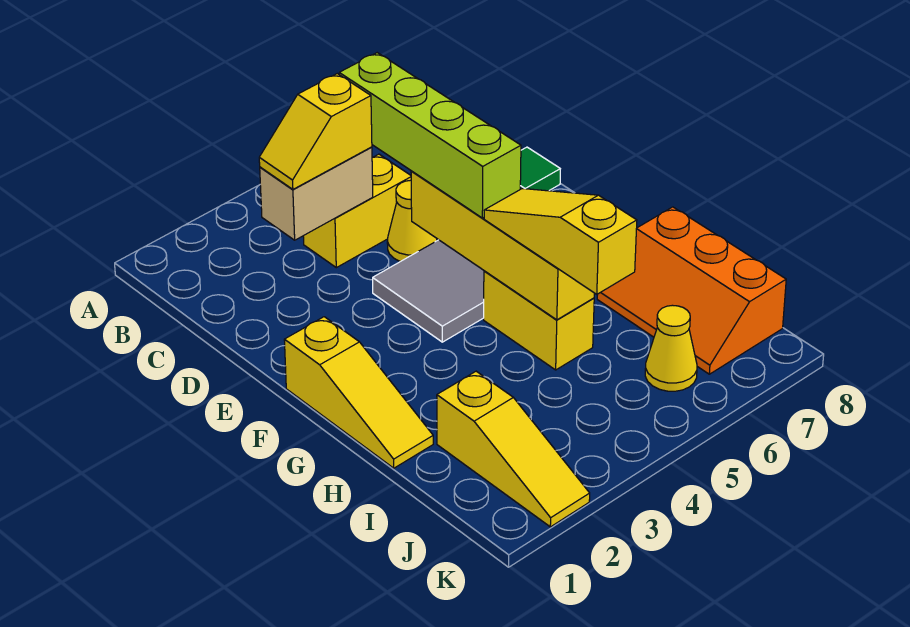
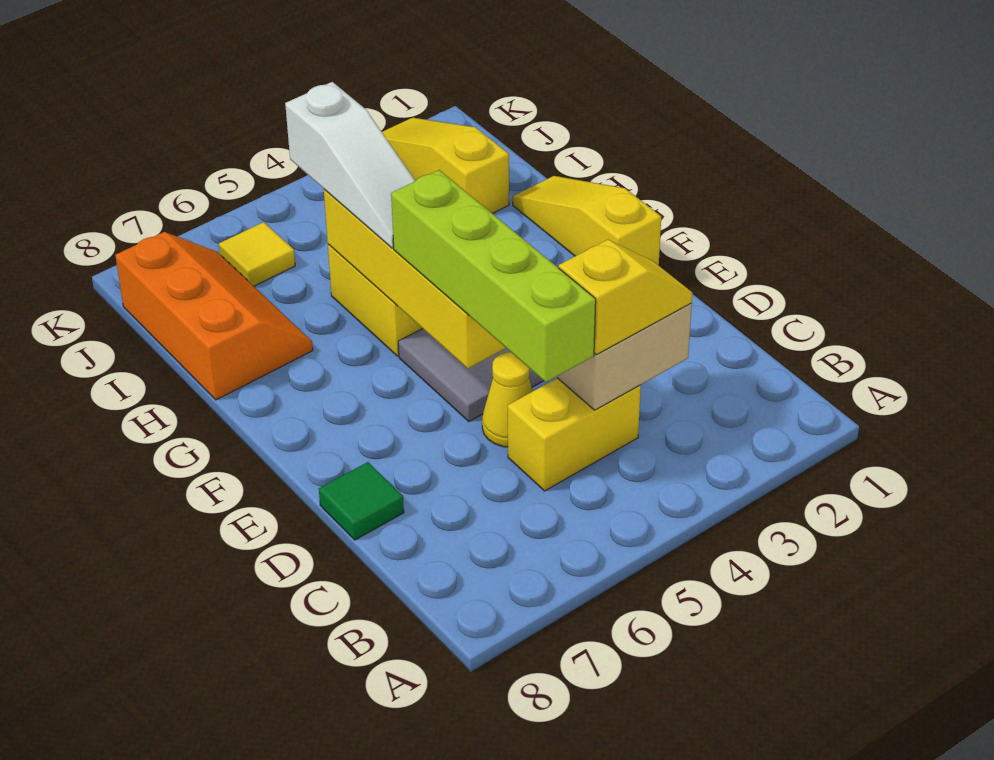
yellow slope G5:I5 level 3 top I -> white slope G5:I5 level 3 top I
yellow cone J6 level 1 -> yellow tile J6 level 1

